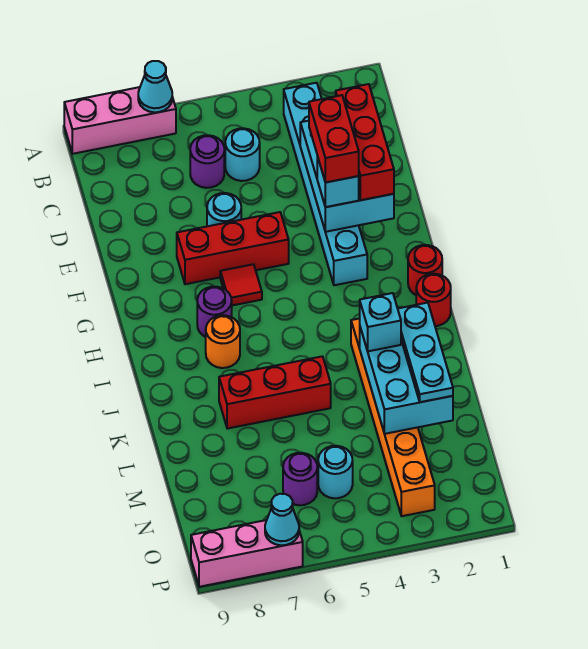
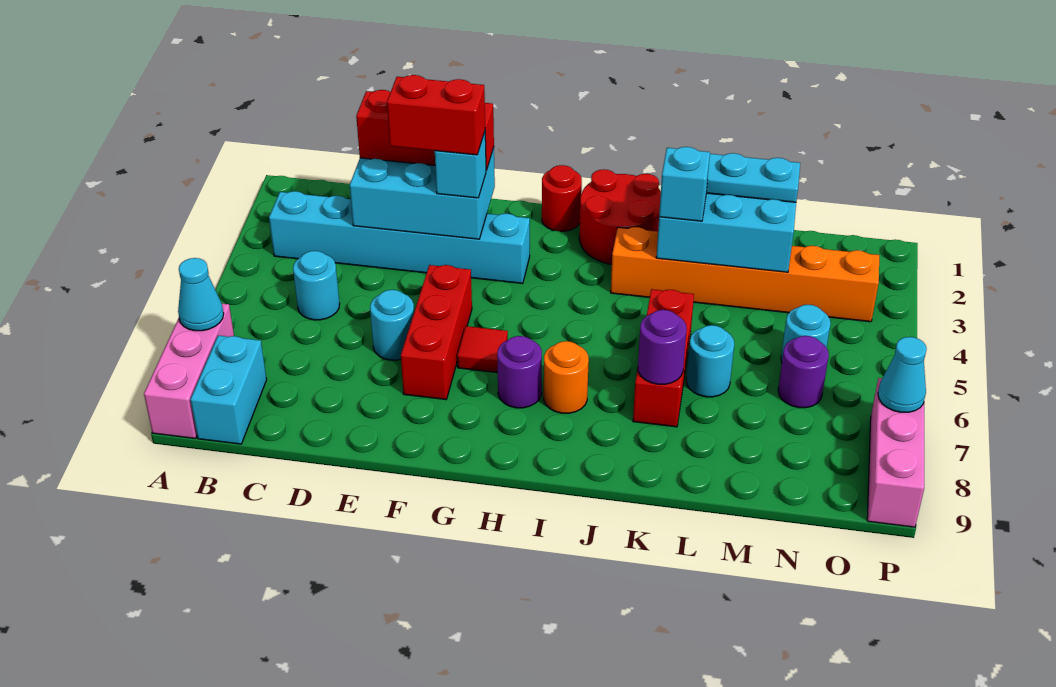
none -> cyan brick B8:B9 level 1
purple round brick C6 level 1 -> purple round brick K7 level 2
red round brick I1 level 1 -> red round brick I1:J2 level 1
none -> cyan round brick L6 level 1

